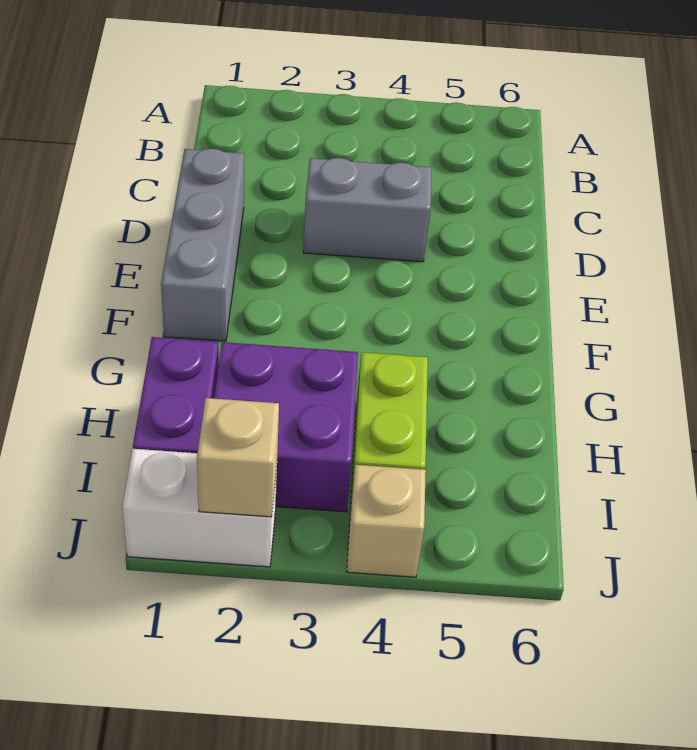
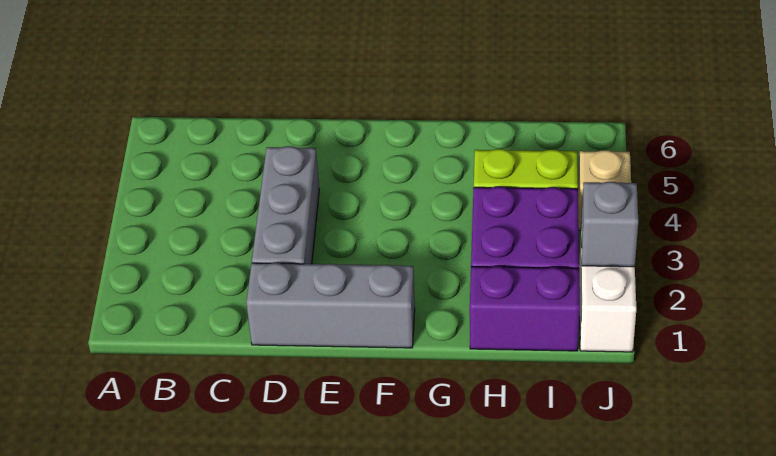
grey brick D3:D4 level 1 -> grey brick D2:D4 level 1
tan brick J2 level 2 -> grey brick J2 level 2

